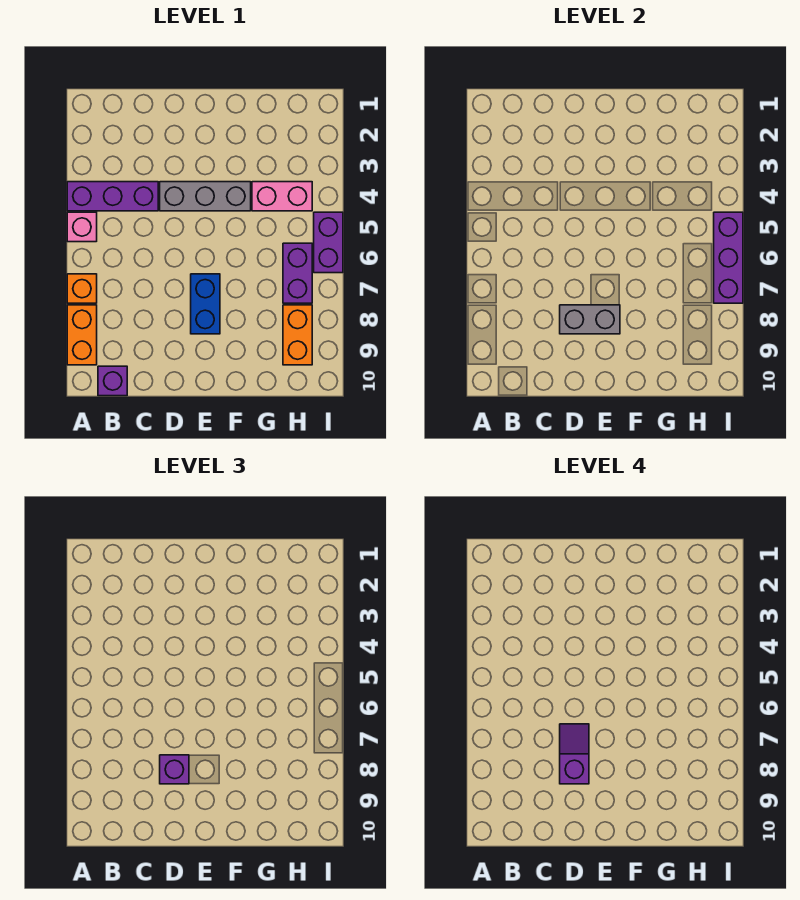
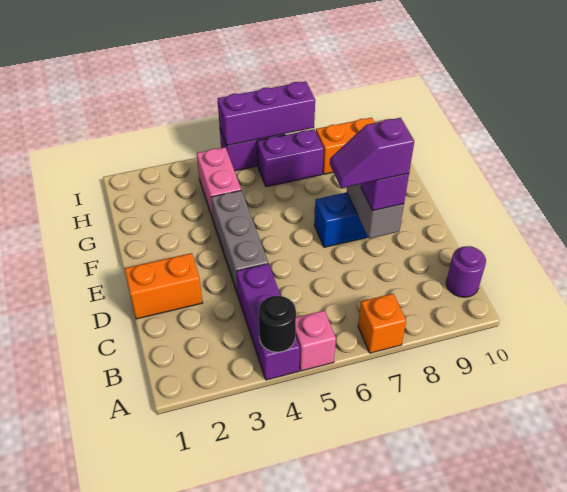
none -> black round brick A4 level 2
orange brick A8:A9 level 1 -> orange brick D1:D2 level 1
purple brick B10 level 1 -> purple round brick B10 level 1

